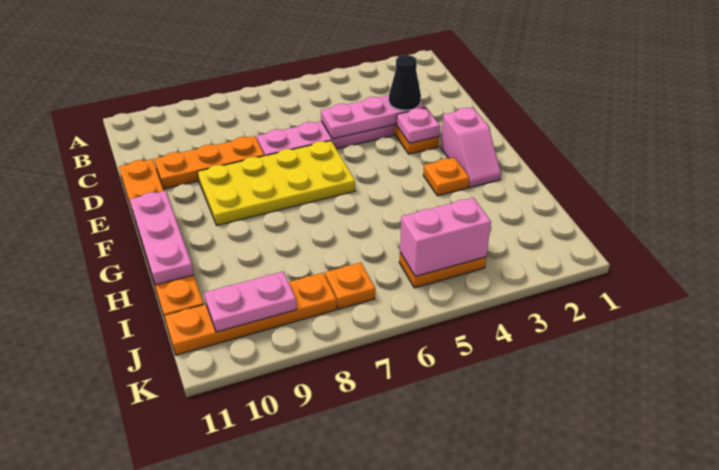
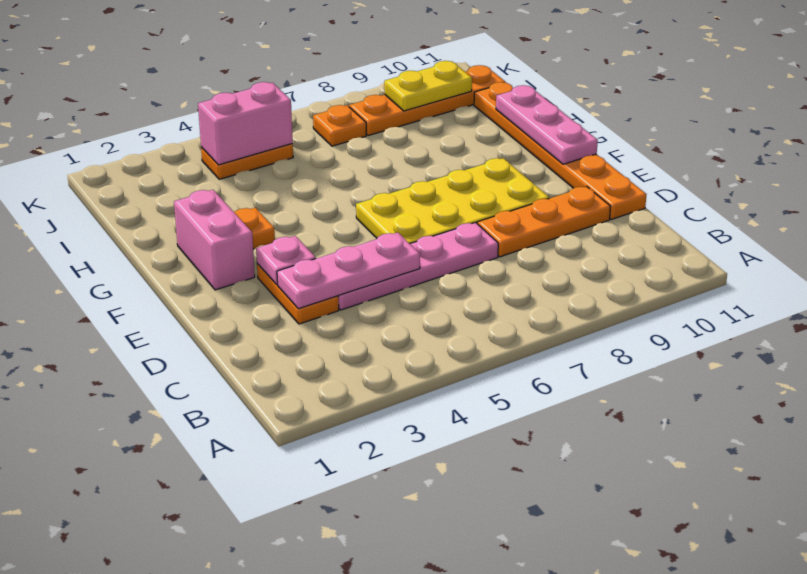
black cone D3 level 3 -> none
pink slope F2:G2 level 1 top F -> pink brick F2:G2 level 1
pink plate J9:J10 level 2 -> yellow plate J9:J10 level 2

